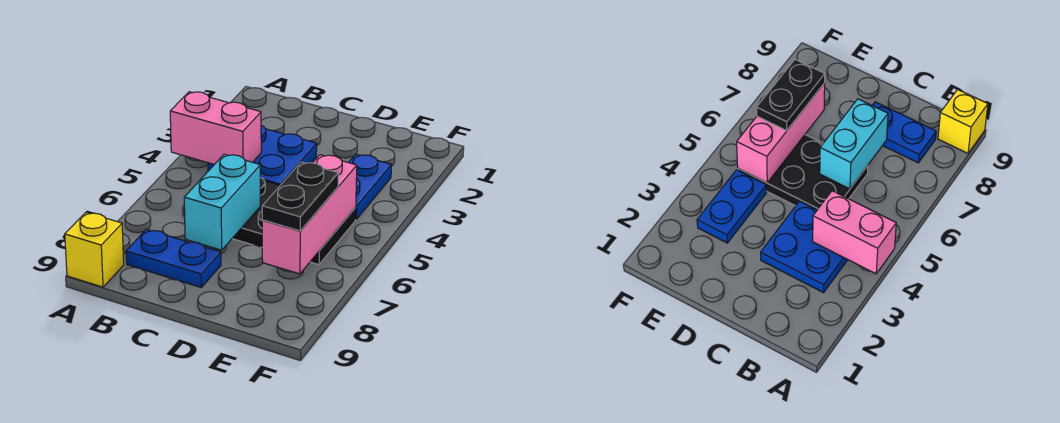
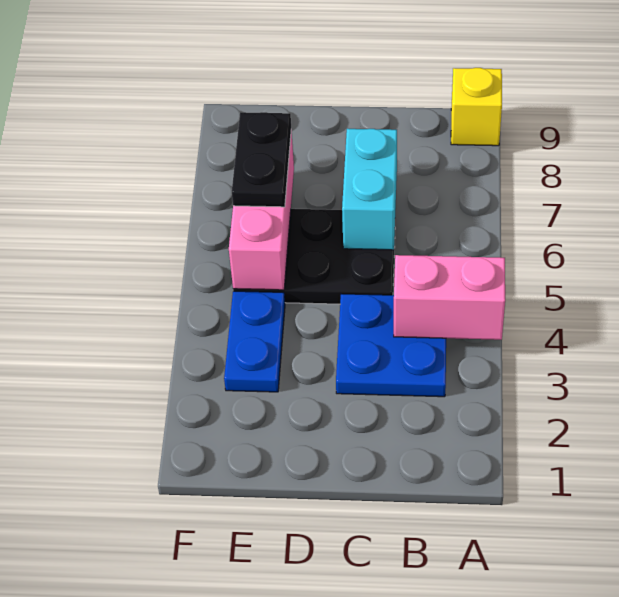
blue plate B8:C8 level 1 -> none

